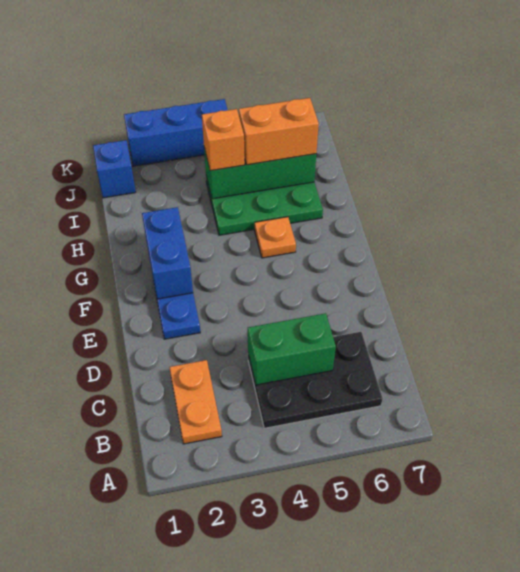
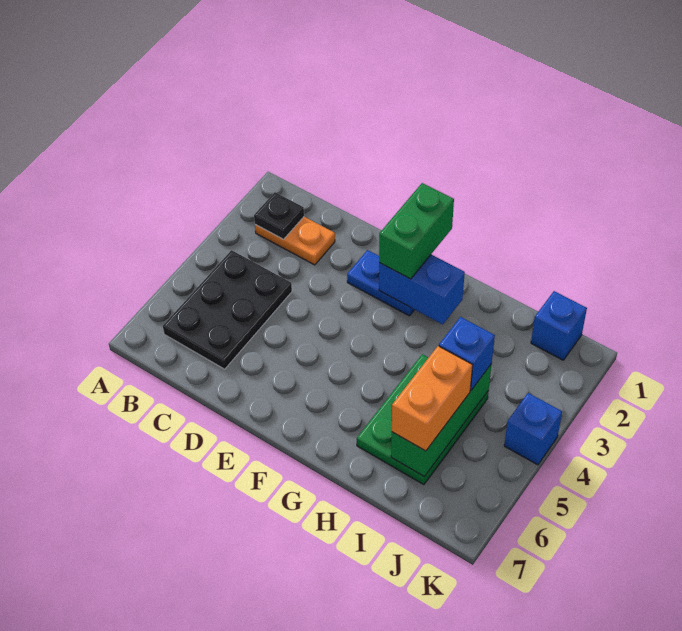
none -> black plate B2 level 2
green brick C4:C5 level 2 -> green brick F1:F2 level 3
orange plate G5 level 1 -> none
orange brick I4 level 3 -> blue brick I4 level 3
blue brick K2:K4 level 1 -> blue brick K4 level 1

